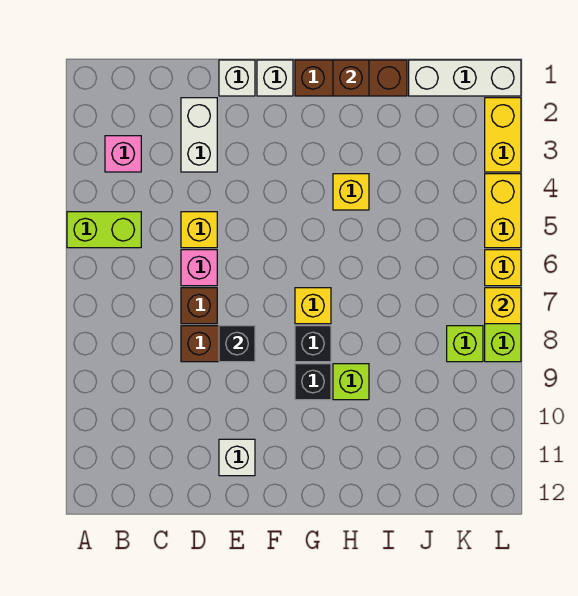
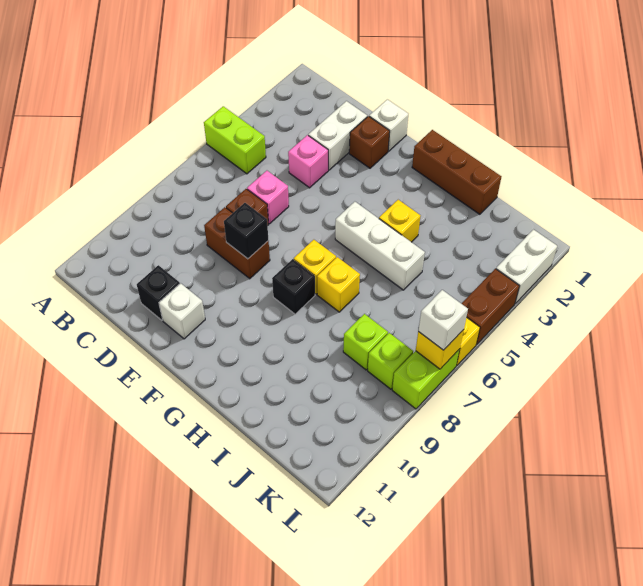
pink brick B3 level 1 -> pink brick D4 level 1
yellow brick D5 level 1 -> yellow brick H7 level 1
white brick F1 level 1 -> white brick L7 level 3
black brick G9 level 1 -> black brick D11 level 1
brown brick H1 level 2 -> brown brick E2 level 1
lime brick H9 level 1 -> lime brick J8 level 1
white brick J1:L1 level 1 -> white brick G5:I5 level 1
yellow brick L2:L3 level 1 -> white brick L2:L3 level 1
yellow brick L4:L5 level 1 -> brown brick L4:L5 level 1

